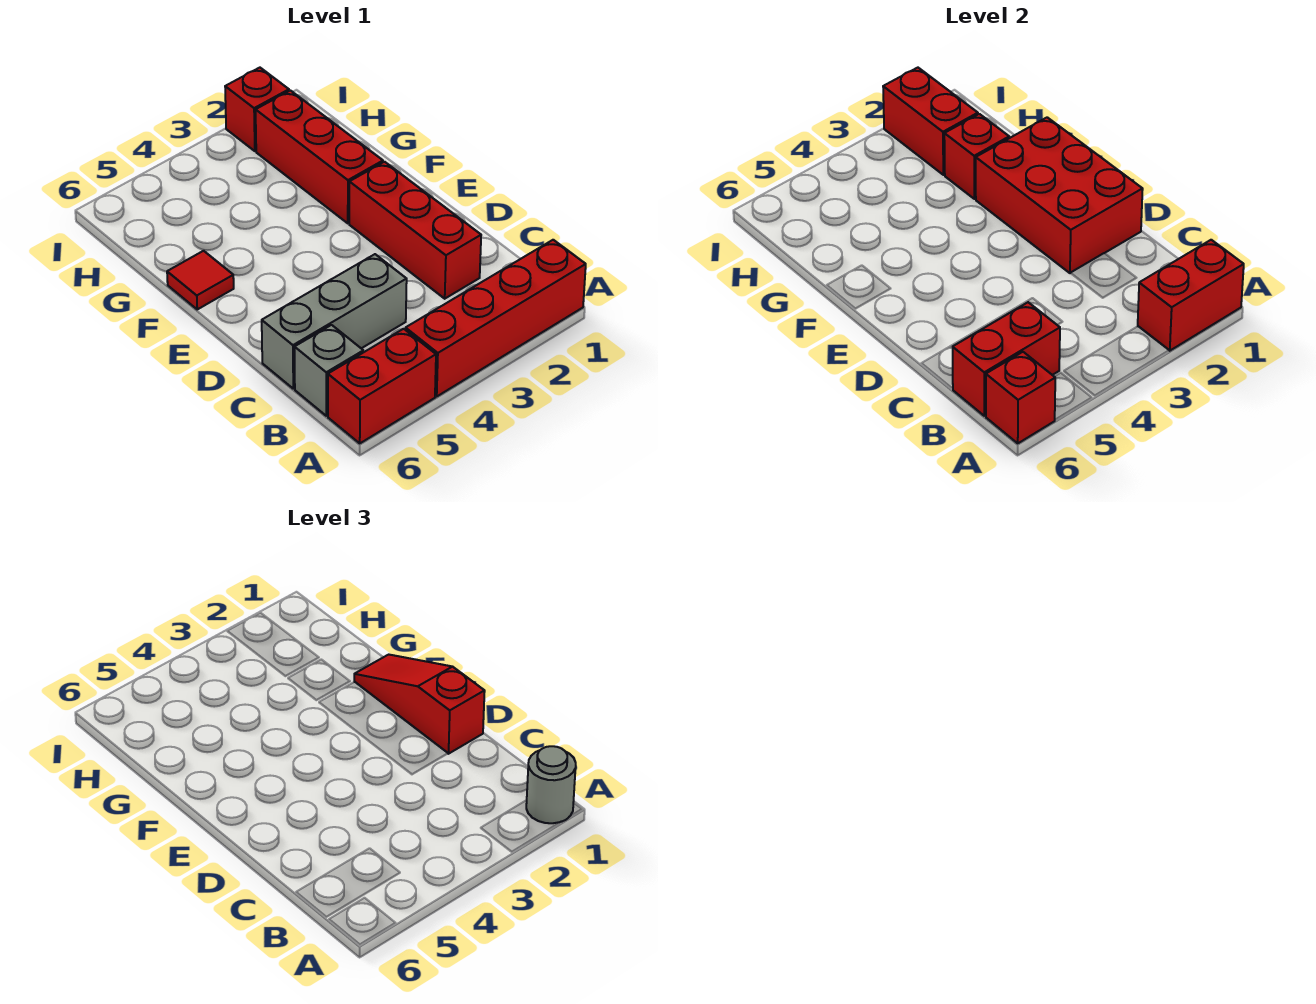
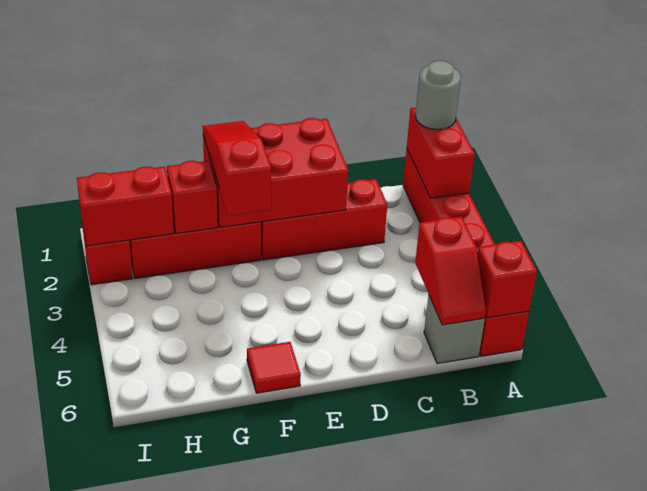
red brick B5:B6 level 2 -> red slope B5:B6 level 2 top 5
grey brick C4:C6 level 1 -> none
red slope D1:F1 level 3 top D -> red slope F1:F3 level 3 top 3

